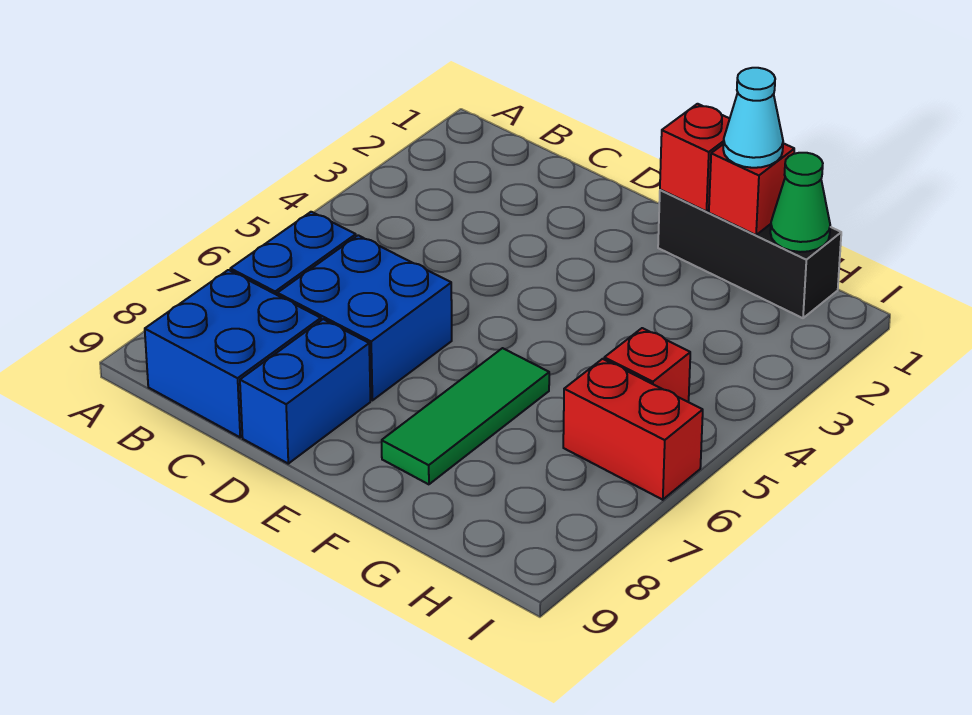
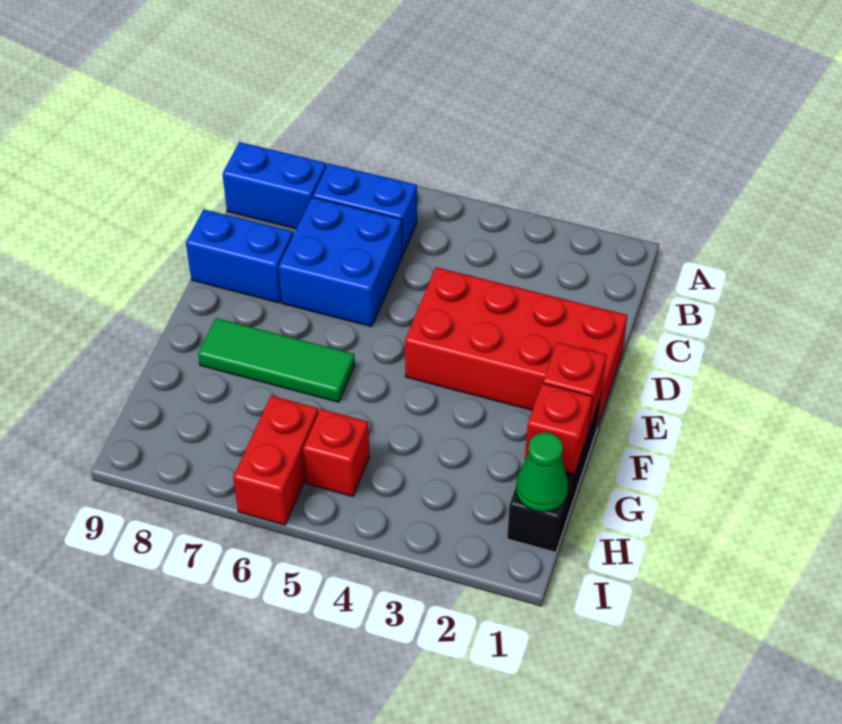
blue brick B8:C9 level 1 -> blue brick B8:B9 level 1
none -> red brick D1:E4 level 1
cyan cone G1 level 3 -> none

